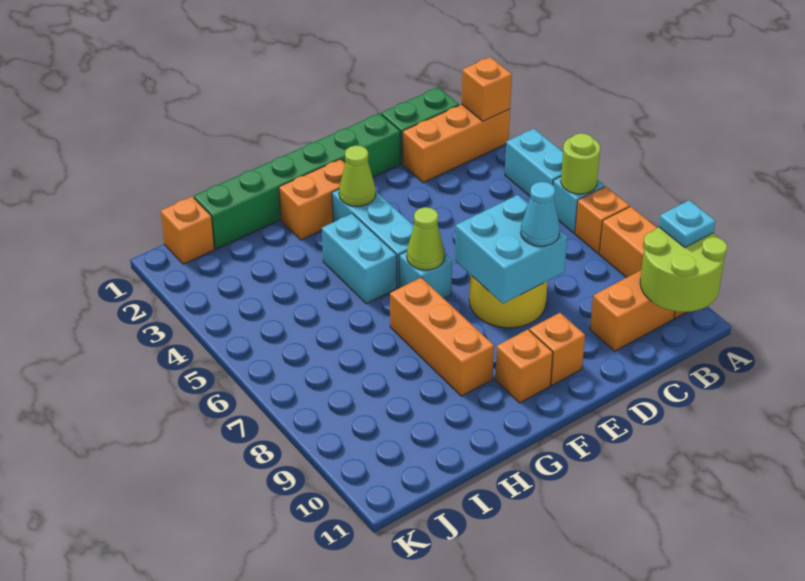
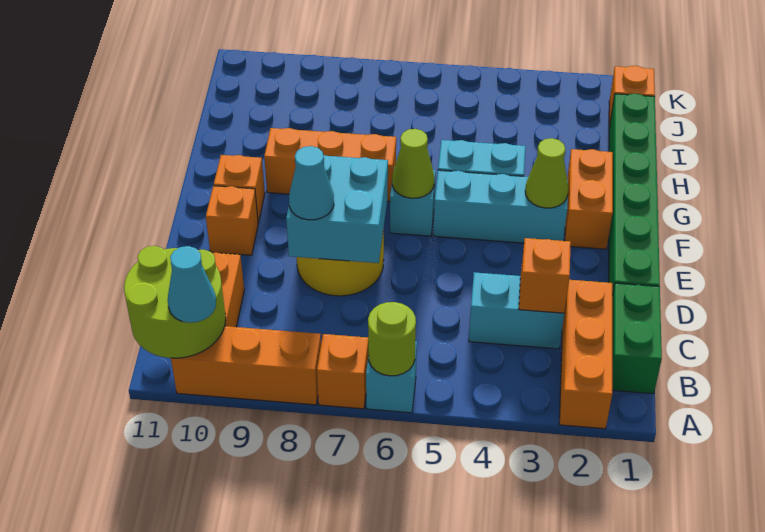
orange brick A2 level 2 -> orange brick C3 level 2
cyan brick A4:A5 level 1 -> cyan brick C3:C4 level 1
cyan plate A10 level 3 -> cyan cone A10 level 3

